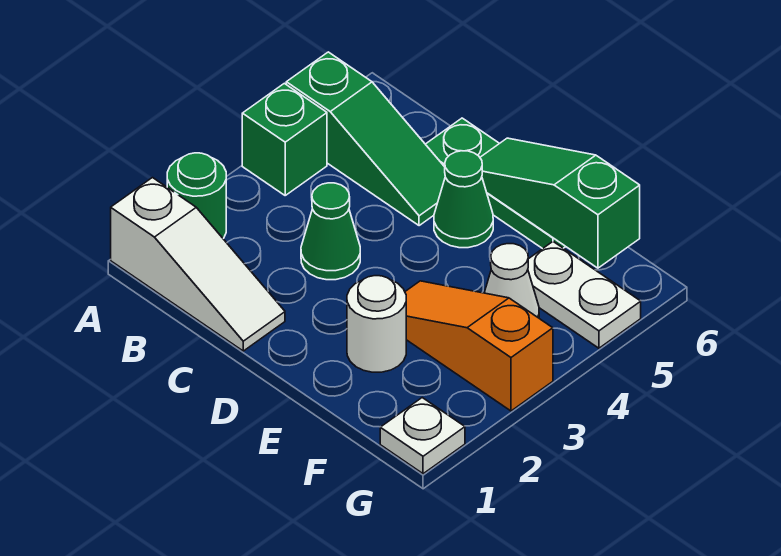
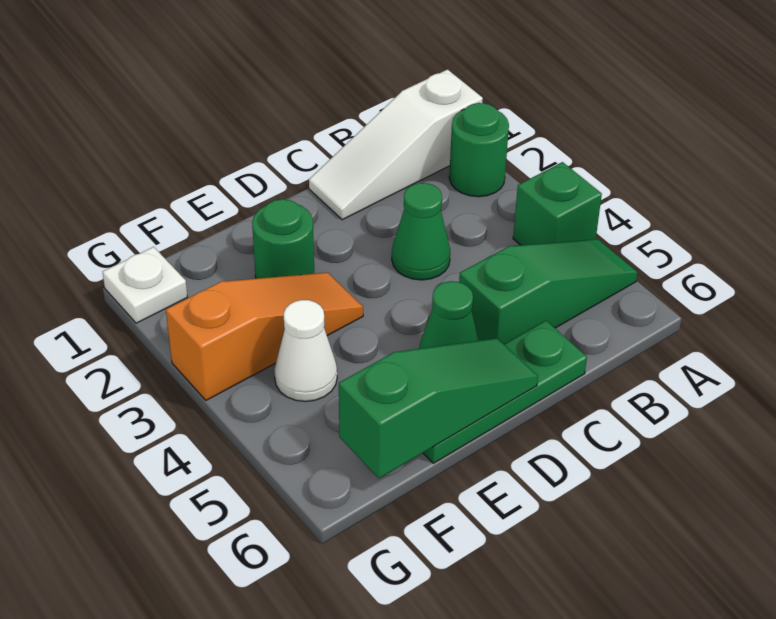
green slope A5:C5 level 1 top A -> green slope A5:C5 level 1 top C
white round brick E2 level 1 -> green round brick E2 level 1
white plate F5:G5 level 1 -> none

